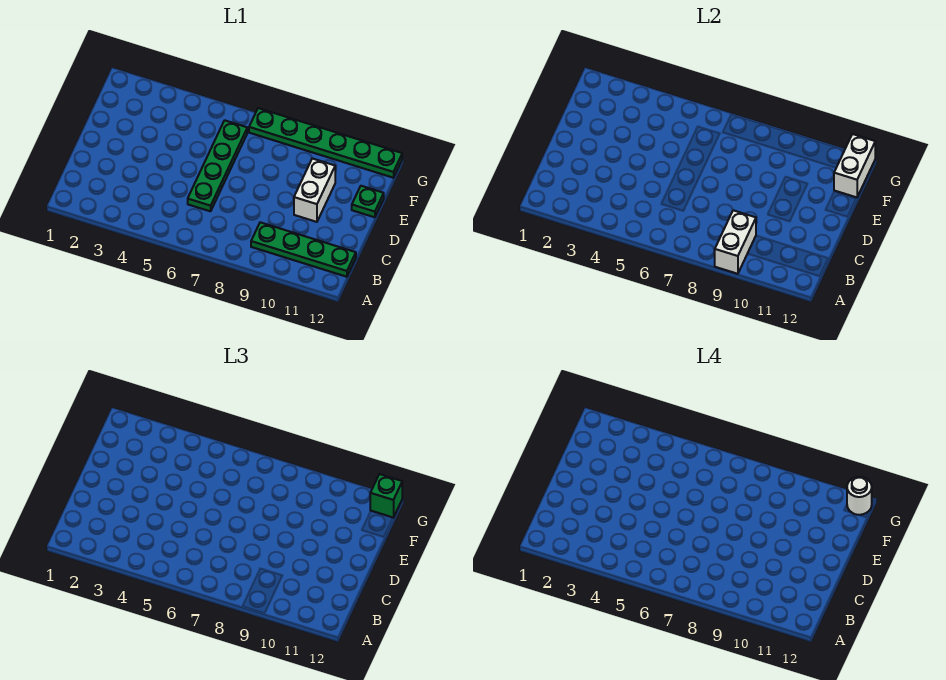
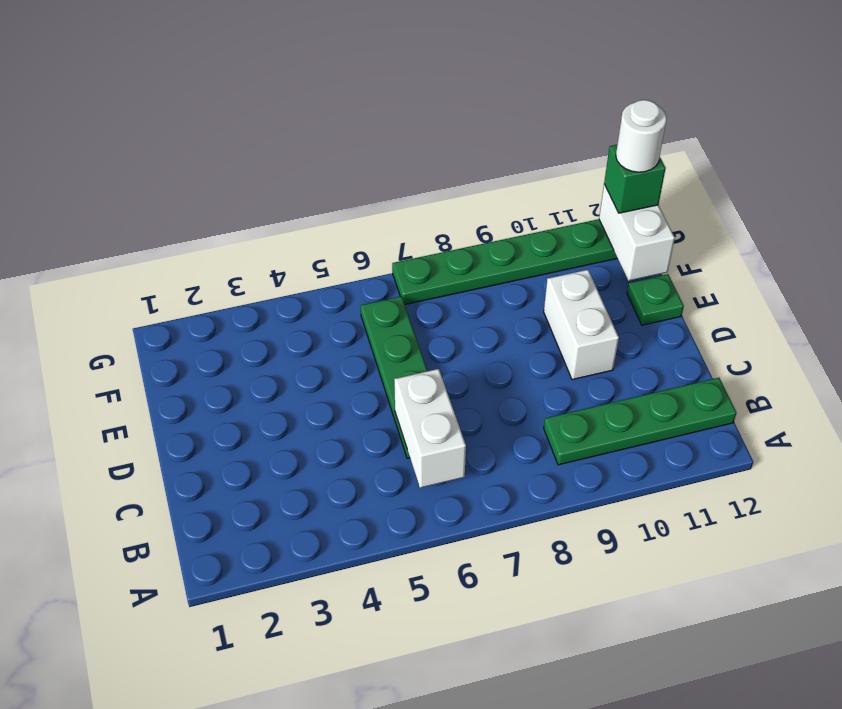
white brick A9:B9 level 2 -> white brick B6:C6 level 2

